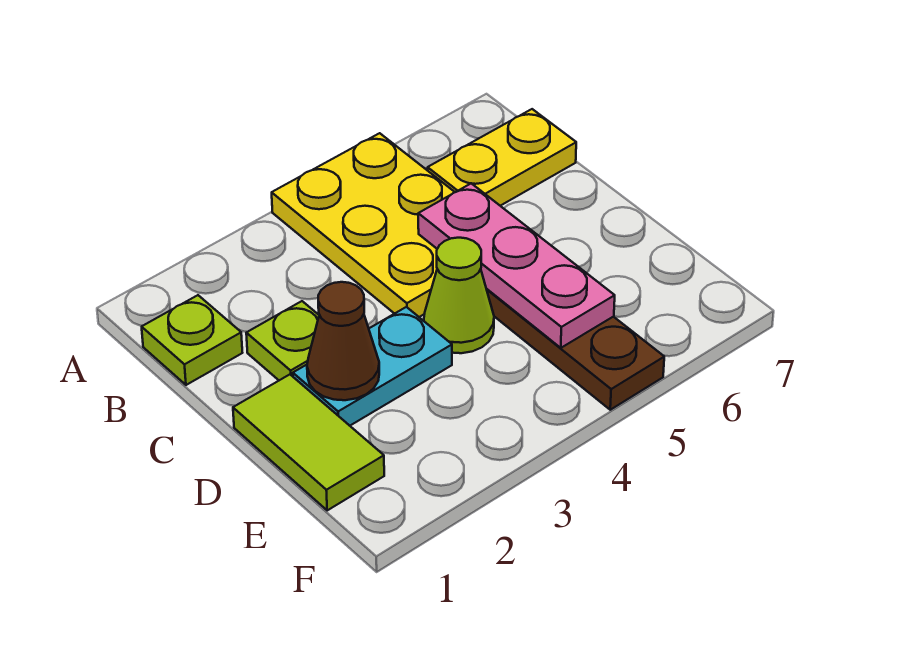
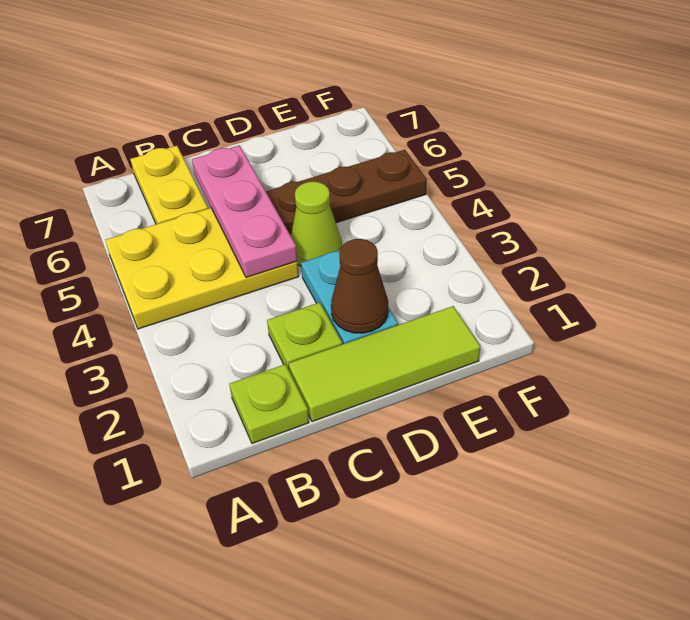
pink plate C5:E5 level 2 -> pink plate C4:C6 level 2
lime tile D1:E1 level 1 -> lime tile C1:E1 level 1

